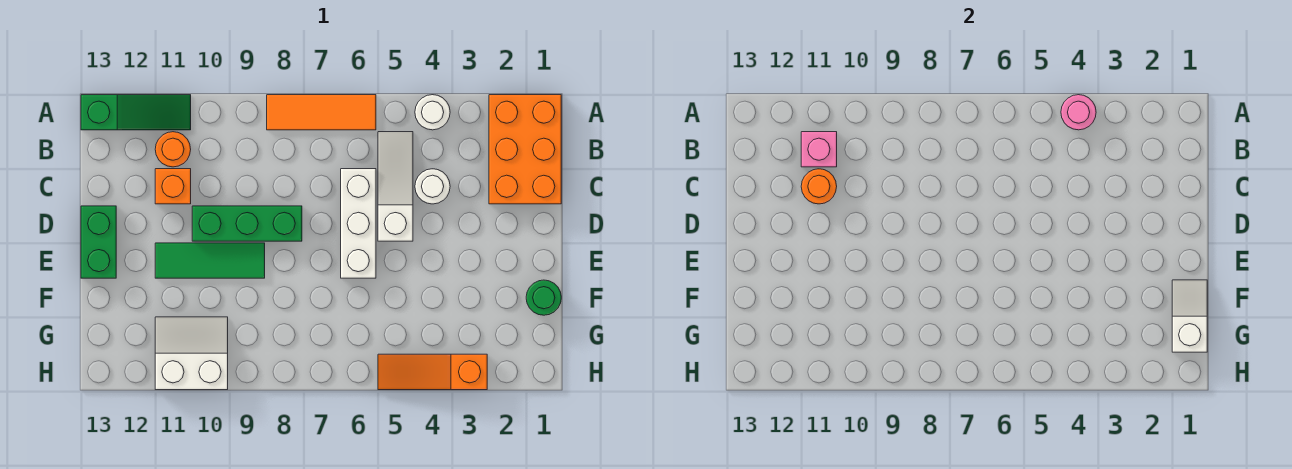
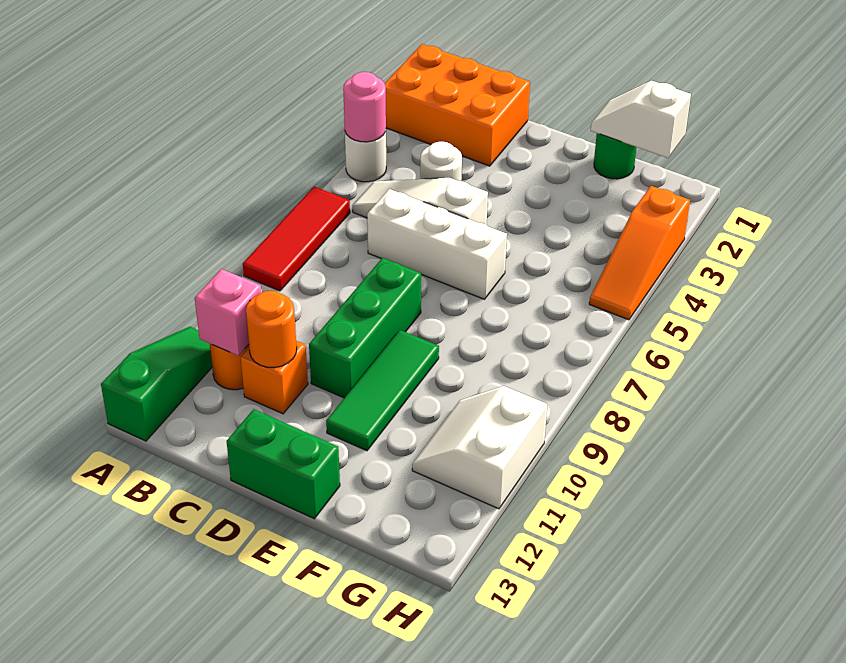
orange tile A6:A8 level 1 -> red tile A6:A8 level 1

